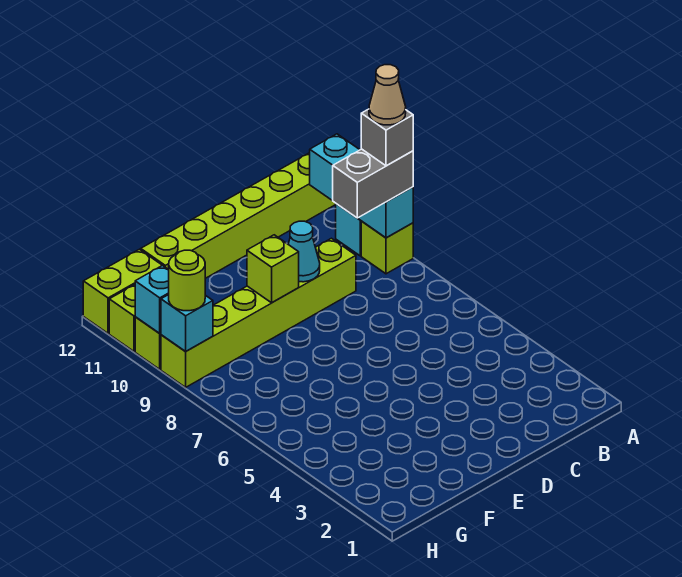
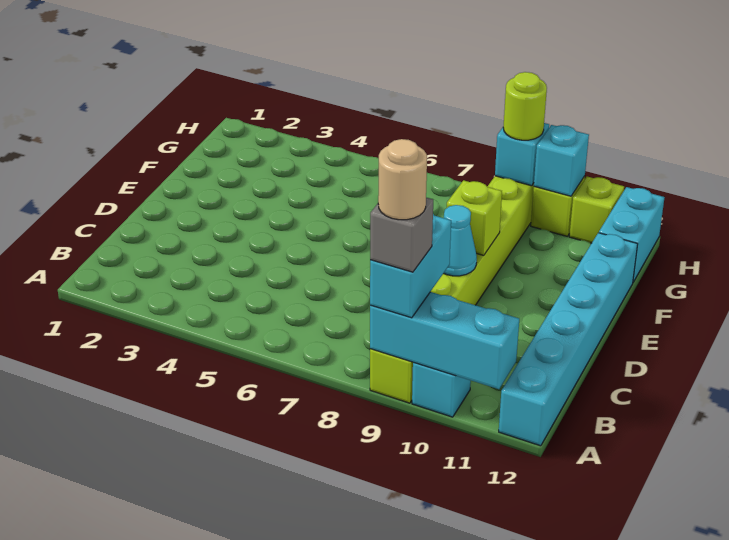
grey brick A9:B9 level 3 -> cyan brick A9:B9 level 3
tan cone A9 level 5 -> tan round brick A9 level 5
lime brick A12:F12 level 1 -> cyan brick A12:F12 level 1
lime brick G12:H12 level 1 -> cyan brick G12:H12 level 1

